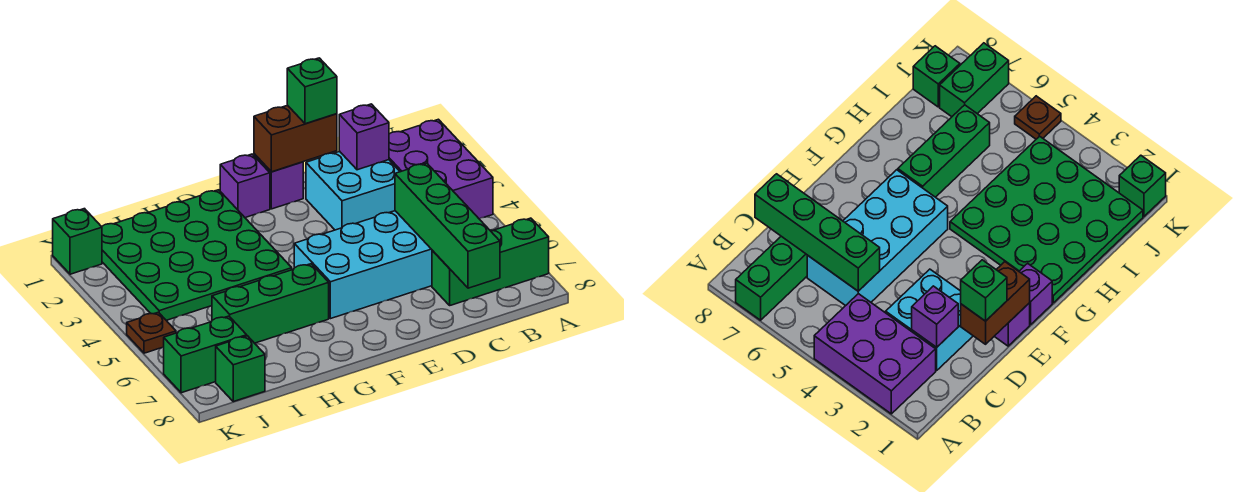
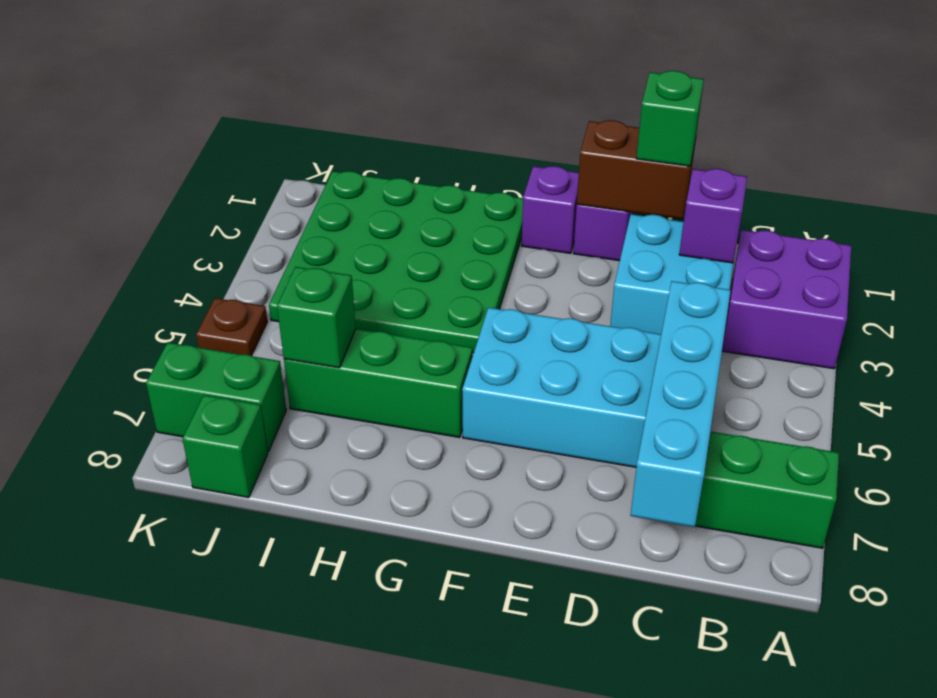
purple brick A2:B4 level 1 -> purple brick A2:B3 level 1
green brick C5:C8 level 2 -> cyan brick C5:C8 level 2
green brick K1 level 1 -> green brick I6 level 2

